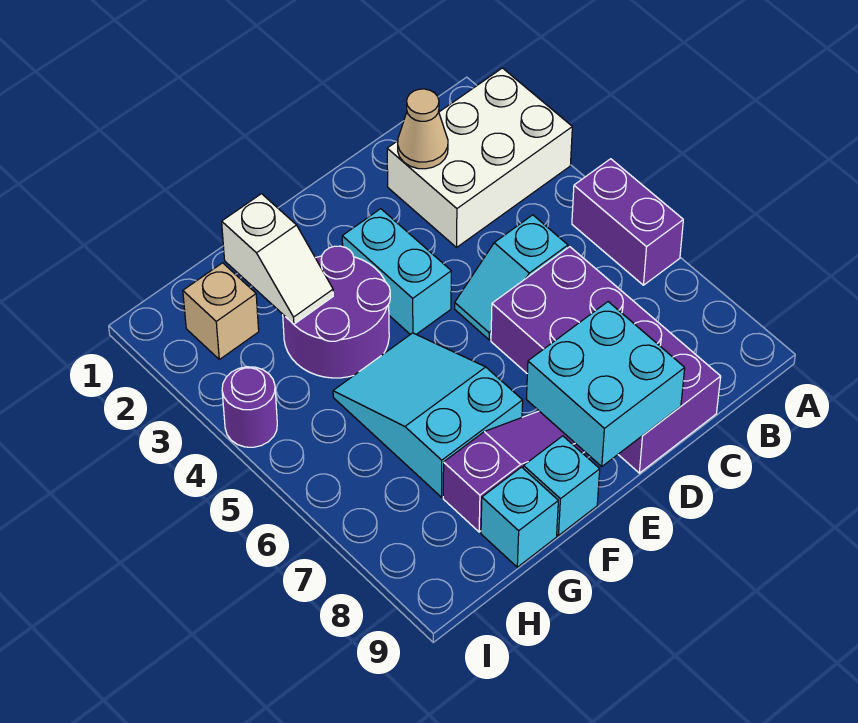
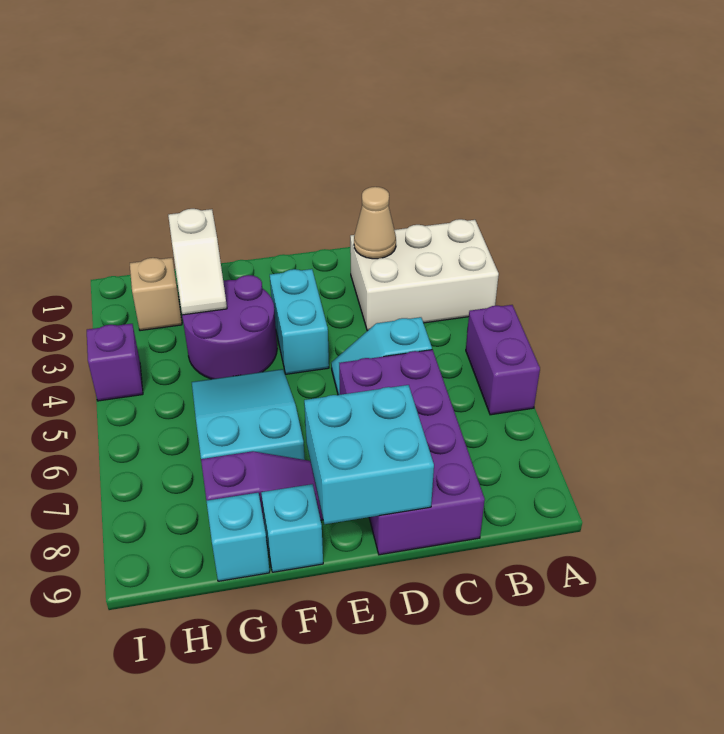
purple round brick I4 level 1 -> purple brick I4 level 1

